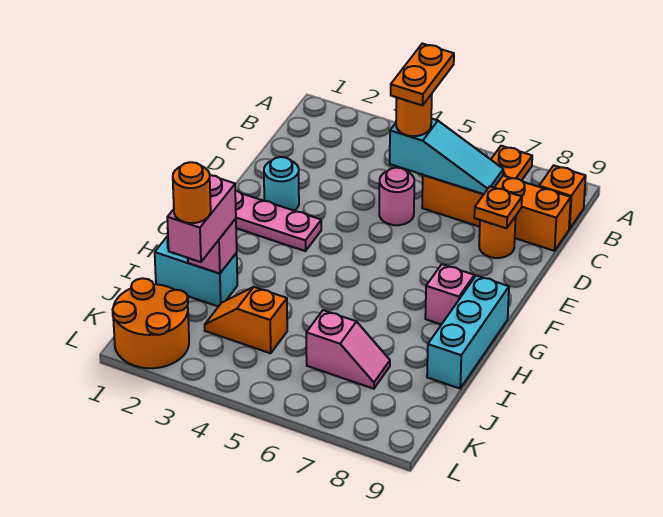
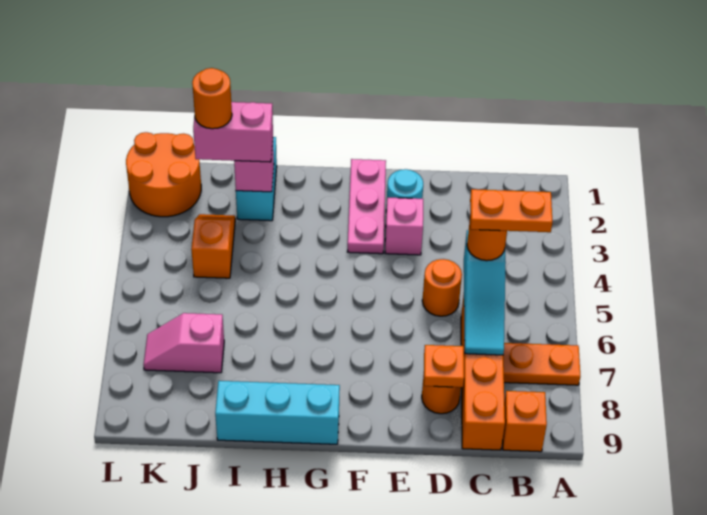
pink round brick D5 level 1 -> orange round brick D5 level 1
pink brick G8 level 1 -> pink brick E3 level 1
pink slope J6:J7 level 1 top 6 -> pink slope J7:K7 level 1 top J

